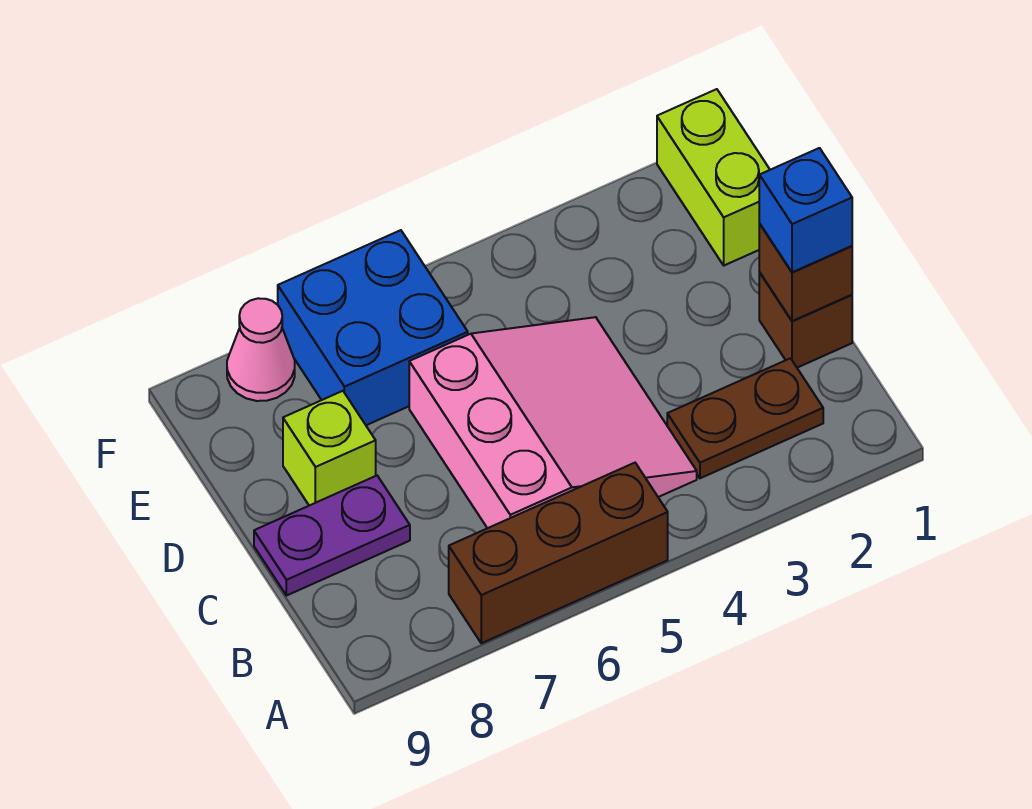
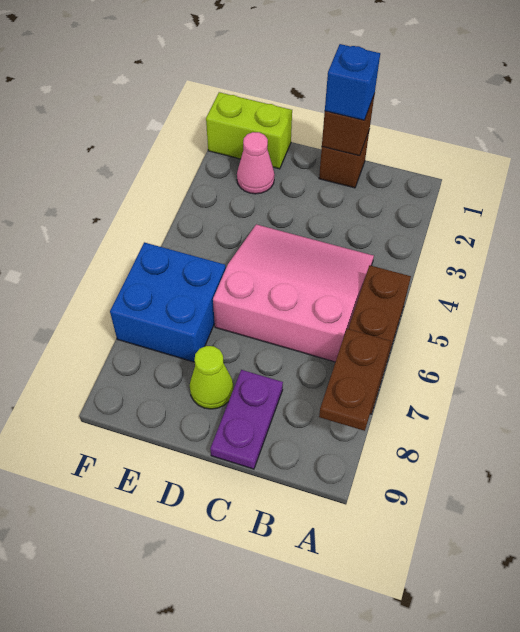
brown plate B2:B3 level 1 -> brown plate A7:A8 level 2
lime brick D8 level 1 -> lime cone D8 level 1
pink cone F8 level 1 -> pink cone E2 level 1

